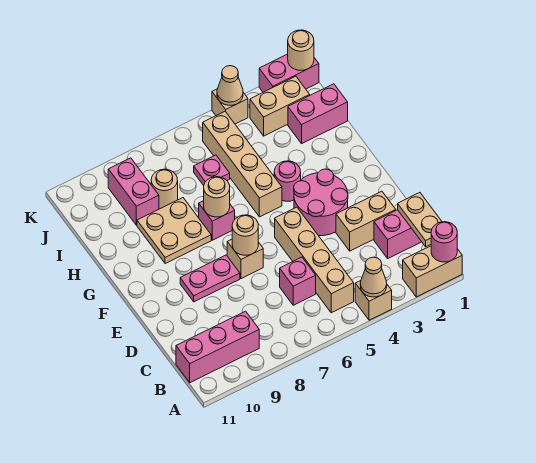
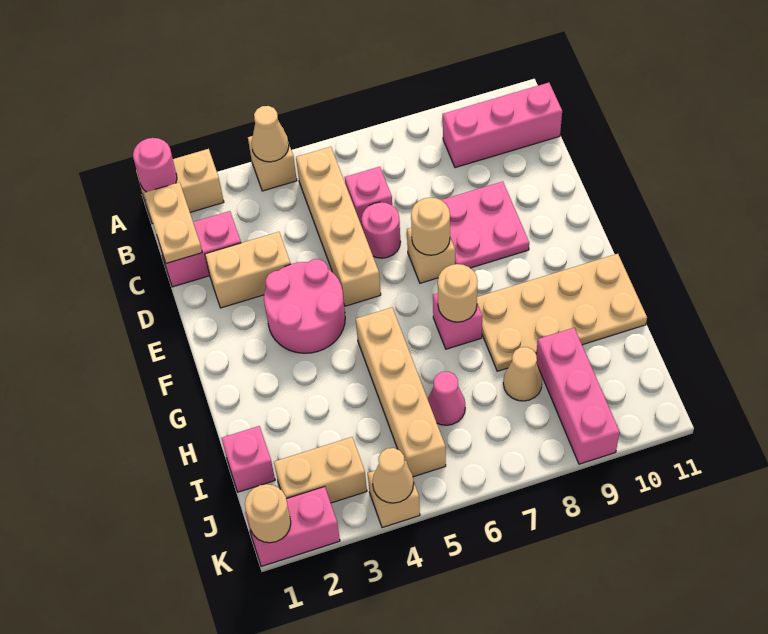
pink plate E8:E9 level 1 -> pink plate D8:E9 level 1
pink round brick G4 level 1 -> pink round brick D6 level 1
tan plate G8:H9 level 1 -> tan plate G8:H11 level 1
pink brick I1:I2 level 1 -> pink brick I1 level 1
pink plate I6 level 1 -> pink cone I6 level 1
tan round brick I8 level 1 -> tan cone I8 level 1
pink brick I9:J9 level 1 -> pink brick I9:K9 level 1

